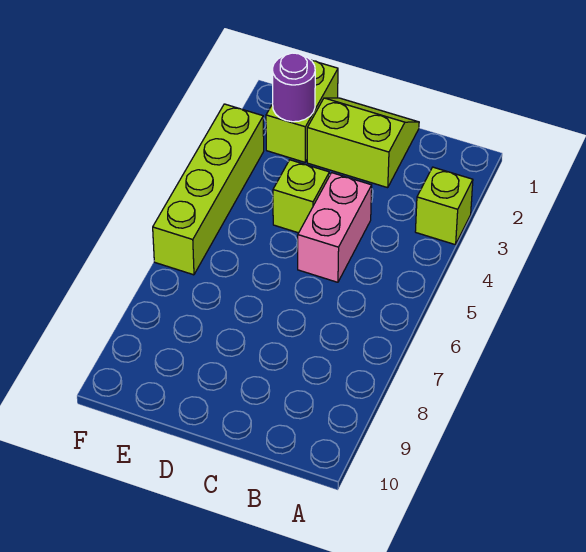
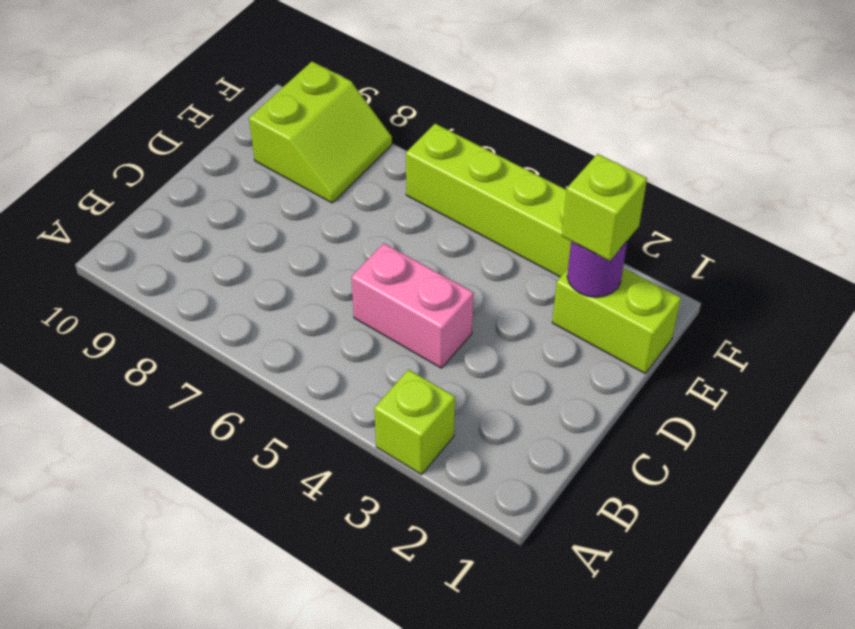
lime slope C1:D2 level 1 top 2 -> lime slope E8:F9 level 1 top 9
lime brick D4 level 1 -> lime brick E2 level 3

